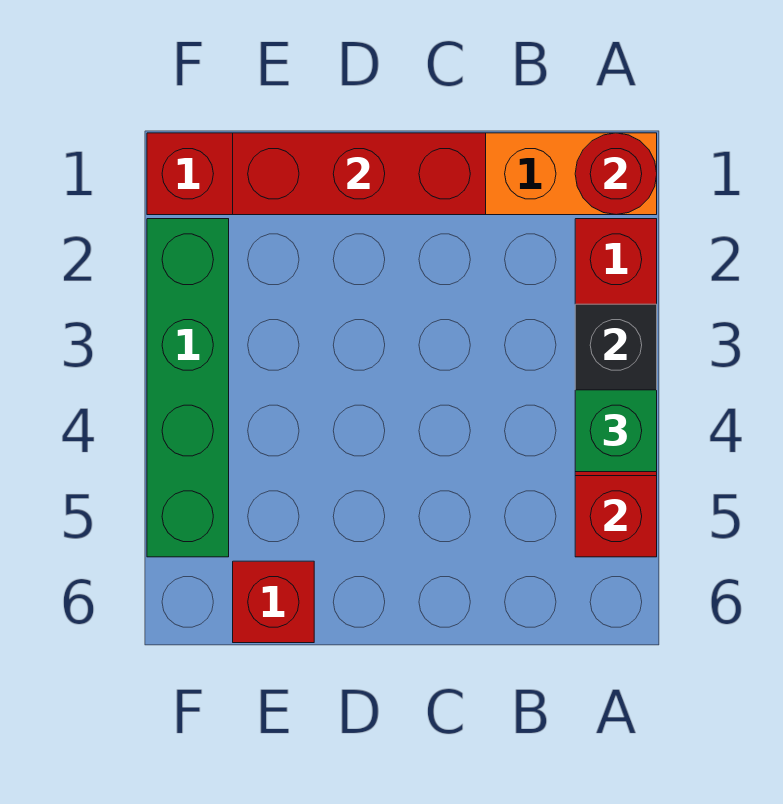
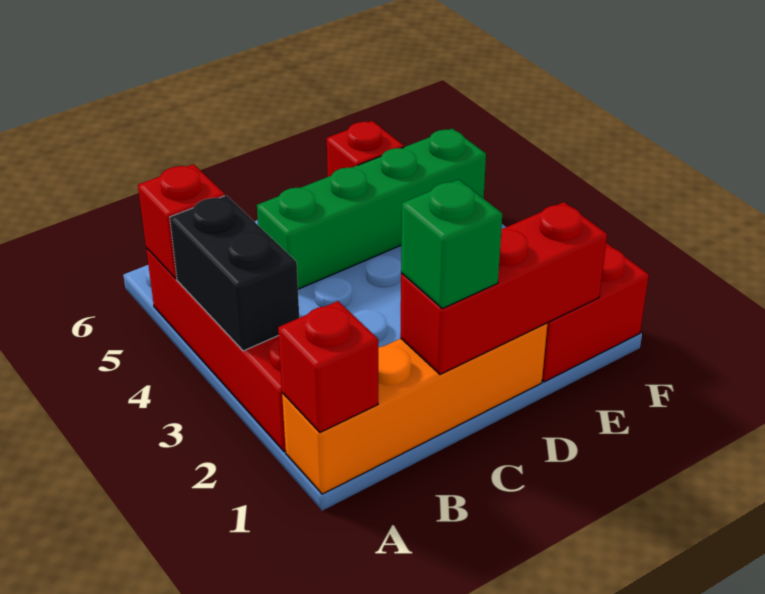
red round brick A1 level 2 -> red brick A1 level 2
green brick A4 level 3 -> green brick C1 level 3
green brick F2:F5 level 1 -> green brick C5:F5 level 1

